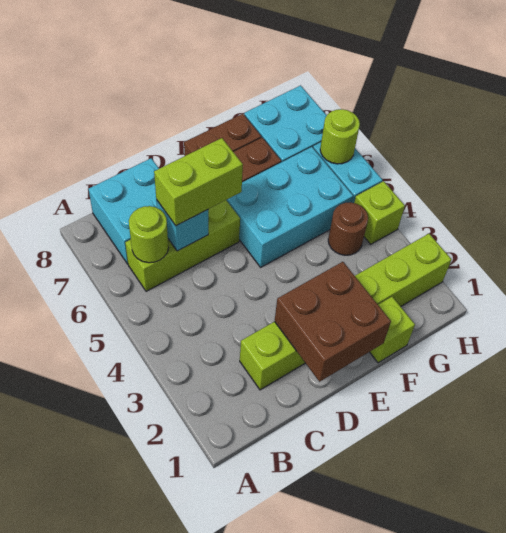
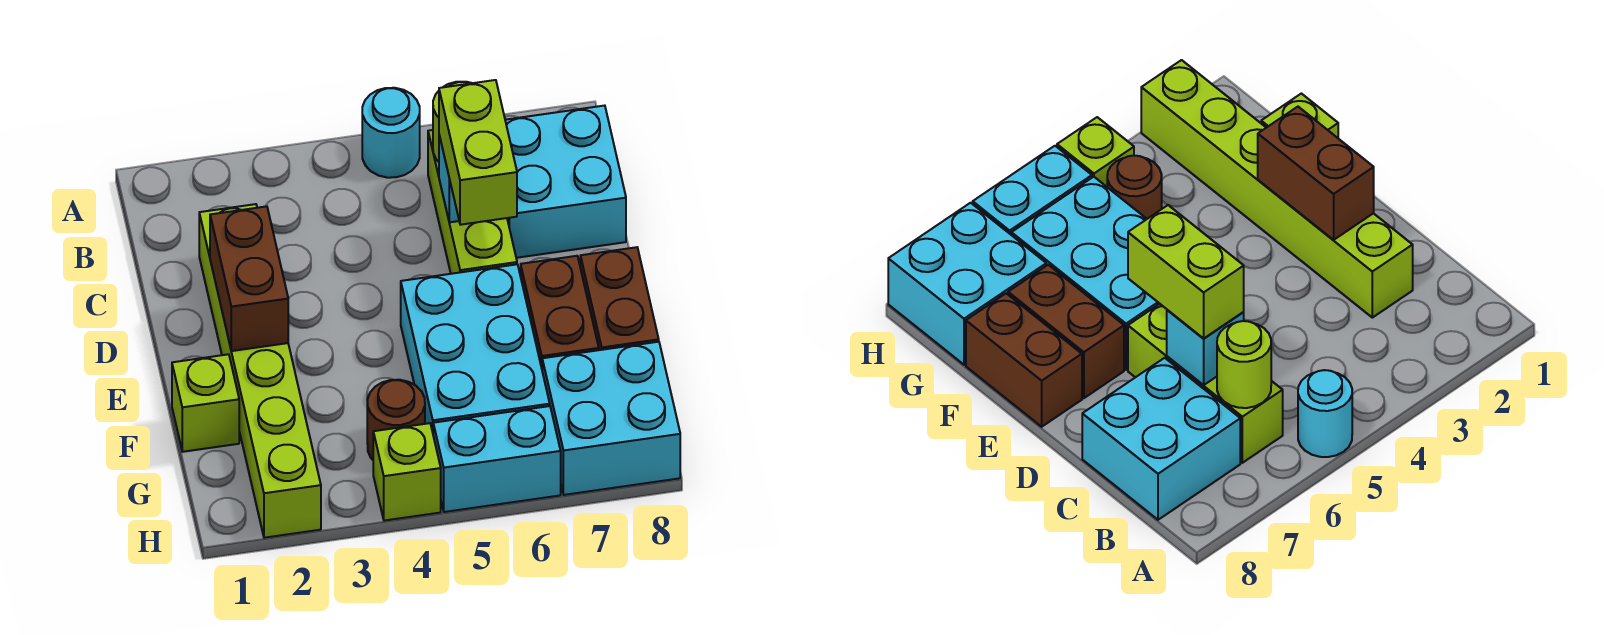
none -> cyan round brick A5 level 1
brown brick D1:E2 level 2 -> brown brick D2:E2 level 2
lime round brick H6 level 2 -> none

